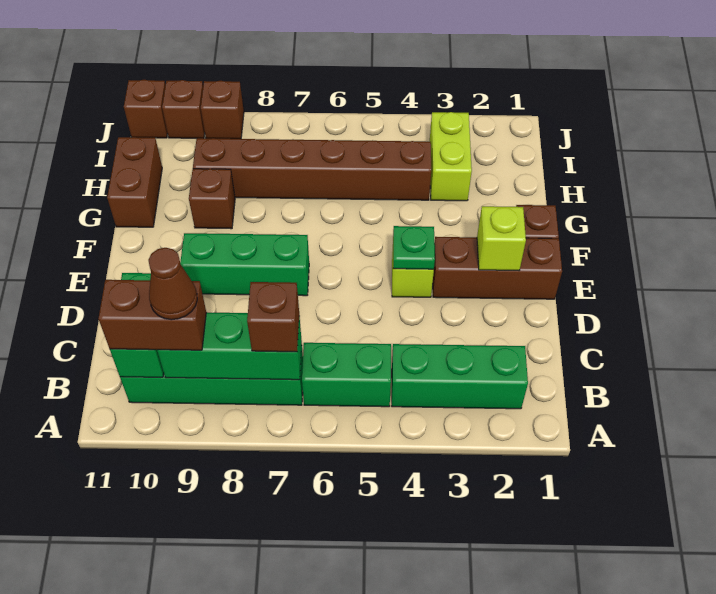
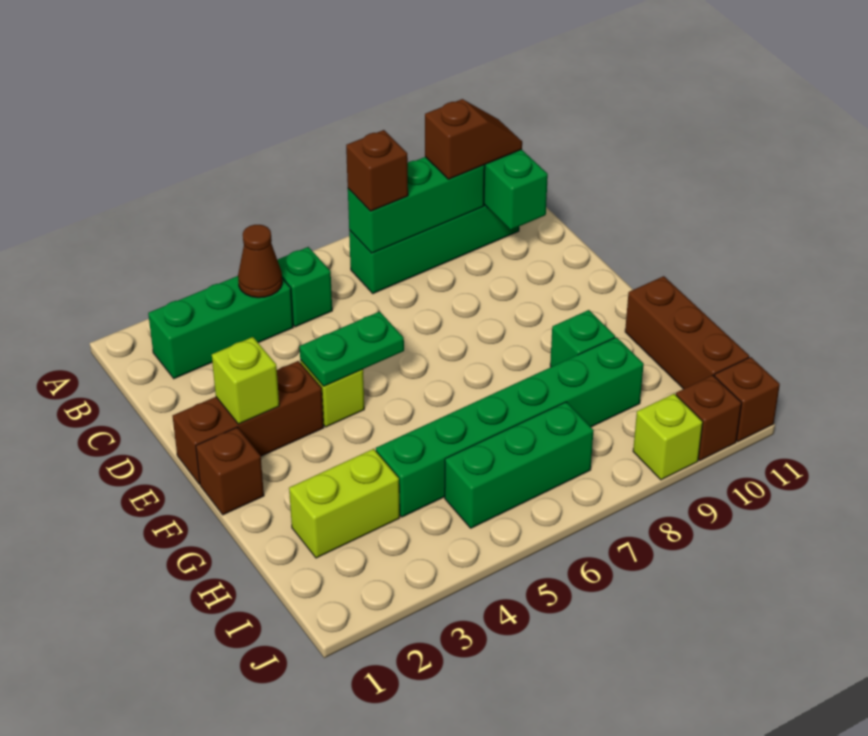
green brick B5:B6 level 1 -> green brick B5 level 1
brown brick B9:B10 level 3 -> brown slope B9:B10 level 3 top 9
brown cone B9 level 4 -> brown cone B4 level 2
green plate E4 level 2 -> green plate E4:E5 level 2
green brick E7:E9 level 1 -> green brick I5:I7 level 1
brown brick G9 level 1 -> green brick G9 level 1
brown brick G11:H11 level 1 -> brown brick G11:I11 level 1
lime brick H3:I3 level 1 -> lime brick H2:H3 level 1
brown brick H4:H9 level 1 -> green brick H4:H9 level 1
brown brick J9 level 1 -> lime brick J9 level 1

